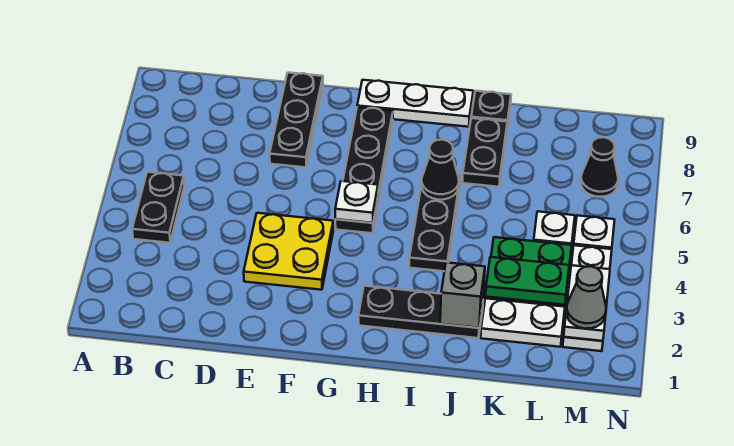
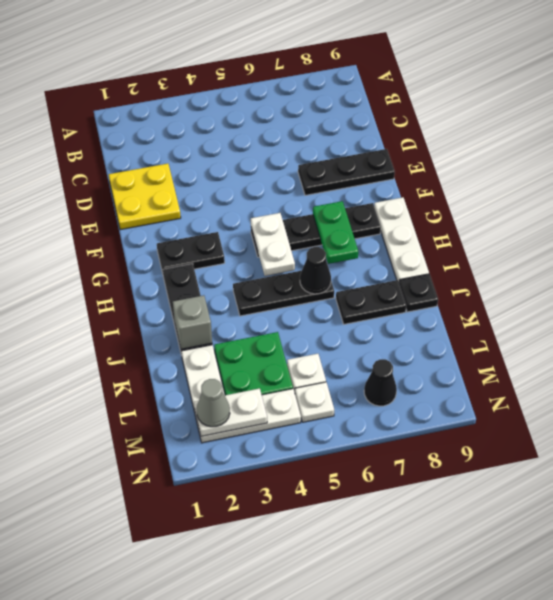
black plate B4:B5 level 1 -> black plate G2:G3 level 1
yellow plate E3:F4 level 1 -> yellow plate D1:E2 level 1
white plate G5 level 2 -> white plate G5:H5 level 2
green plate K3:L3 level 2 -> green plate G7:H7 level 2

